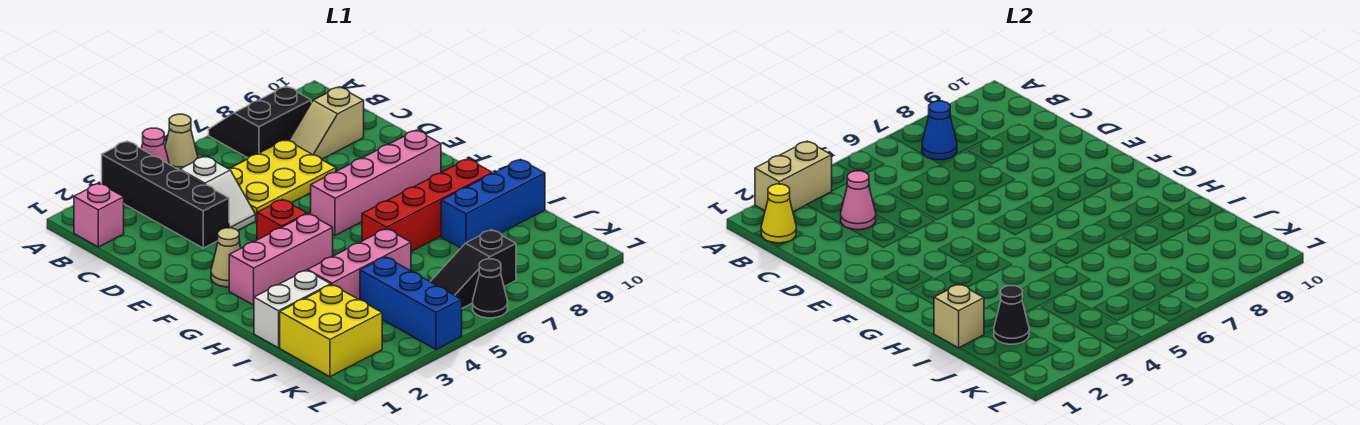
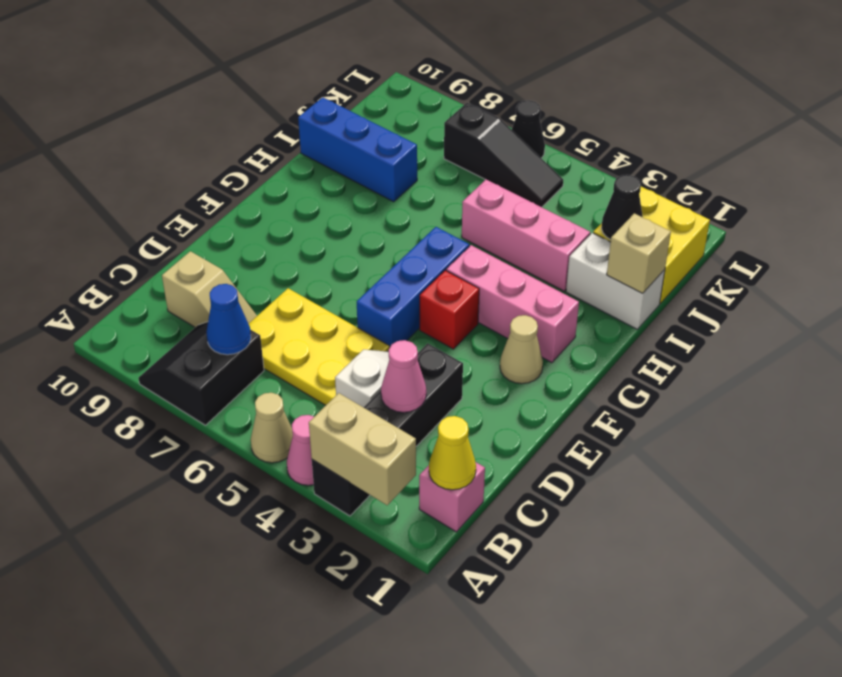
black slope A7:B8 level 1 top B -> black slope A7:B8 level 1 top 7
pink brick F6:F9 level 1 -> none
red brick H6:H9 level 1 -> none
blue brick J4:L4 level 1 -> blue brick E5:G5 level 1

